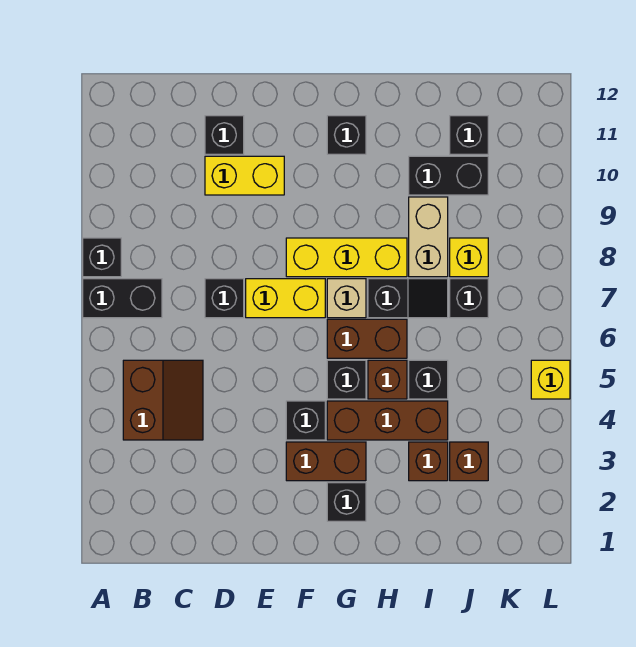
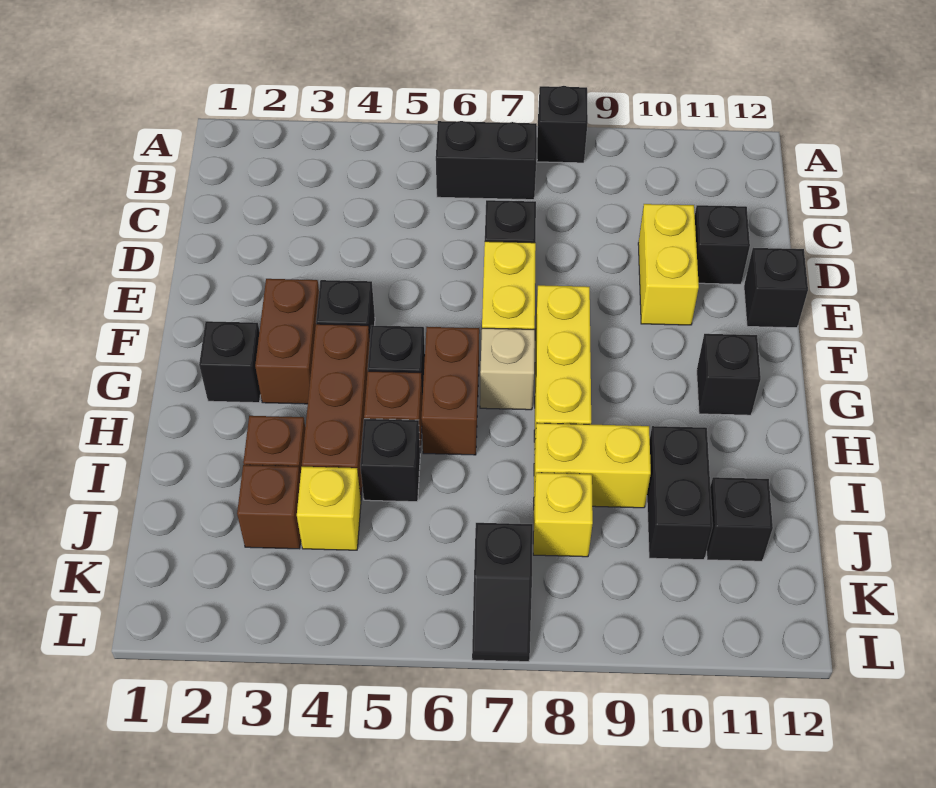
black brick A7:B7 level 1 -> black brick B6:B7 level 1
brown slope B4:C5 level 1 top B -> none
black slope H7:I7 level 1 top H -> black slope K7:L7 level 1 top K
tan brick I8:I9 level 1 -> yellow brick I8:I9 level 1
black brick J7 level 1 -> black brick E12 level 1
yellow brick L5 level 1 -> yellow brick J4 level 1

